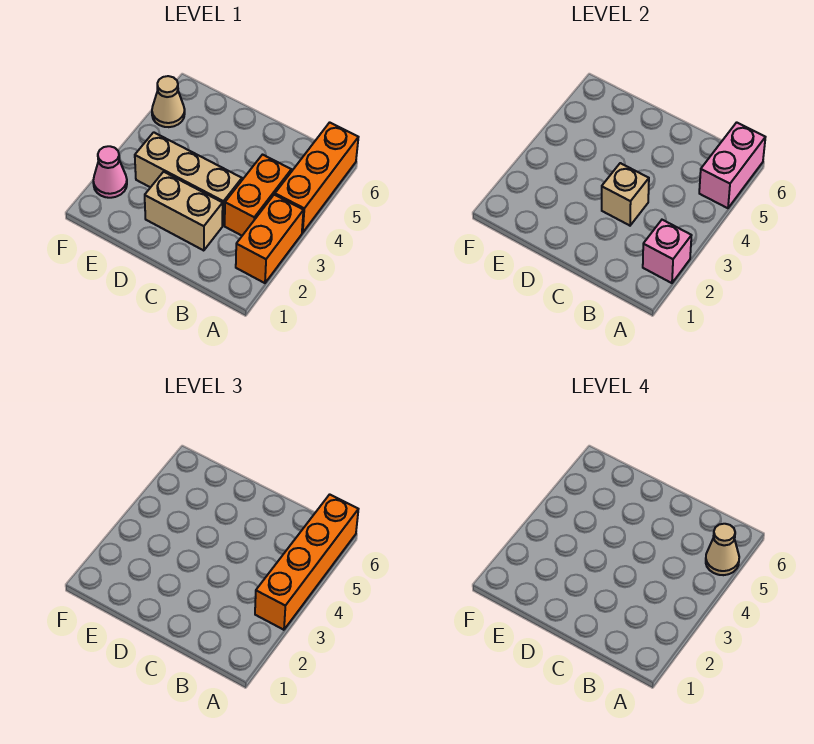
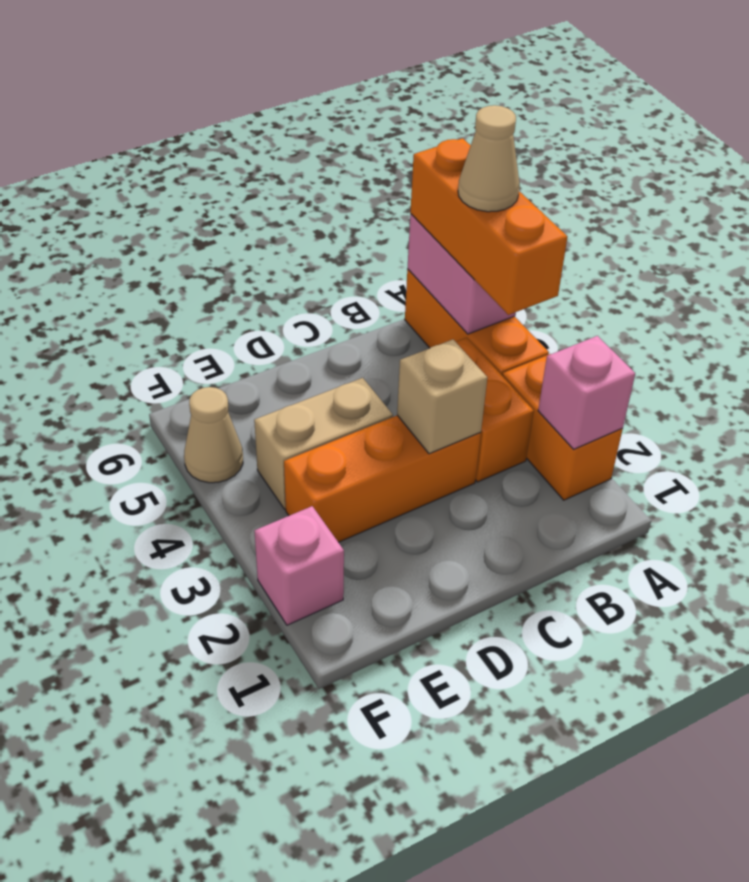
orange brick A3:A6 level 3 -> orange brick A4:A6 level 3
tan brick C2:D2 level 1 -> tan brick D4:E4 level 1
tan brick C3:E3 level 1 -> orange brick C3:E3 level 1
pink cone F2 level 1 -> pink brick F2 level 1

